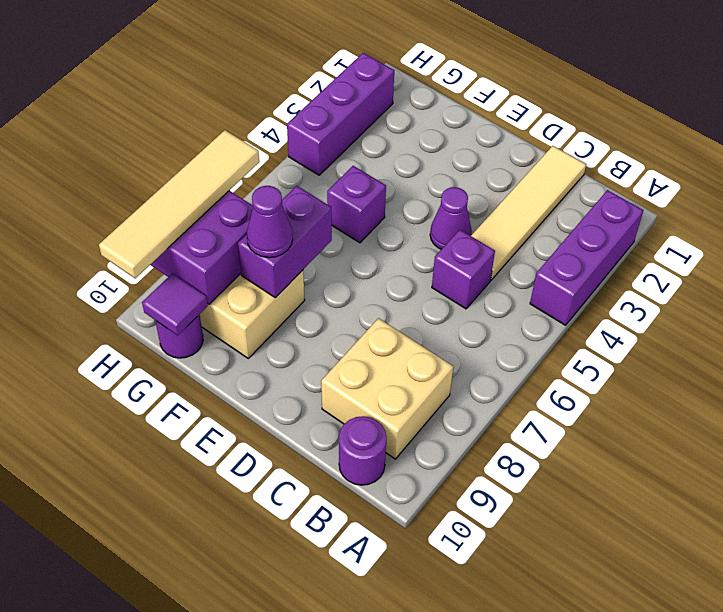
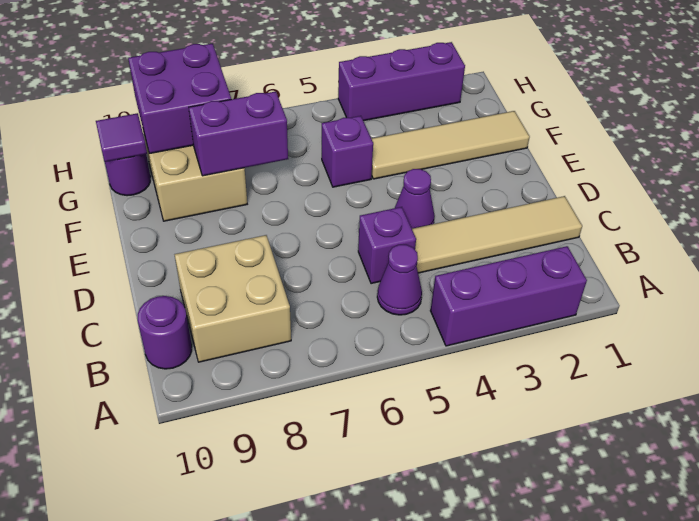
purple cone F8 level 3 -> purple cone B5 level 1
tan tile H7:H10 level 3 -> tan tile F1:F4 level 1

